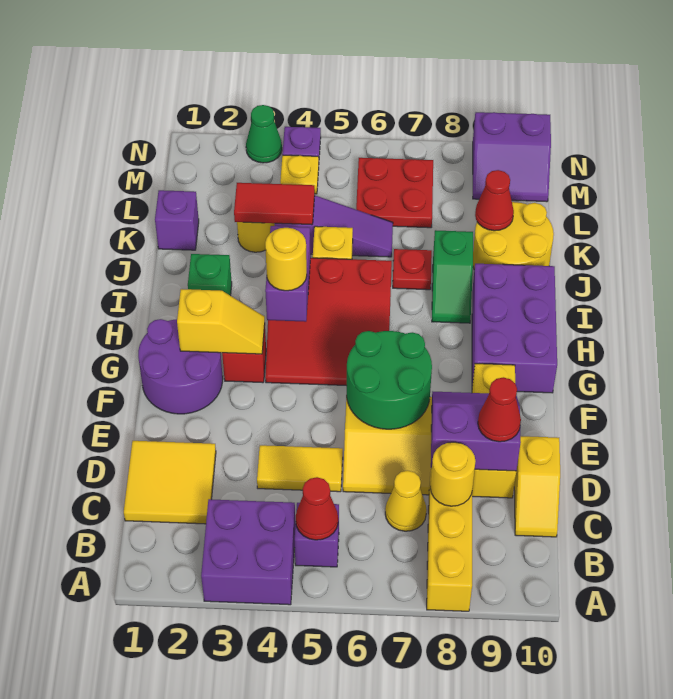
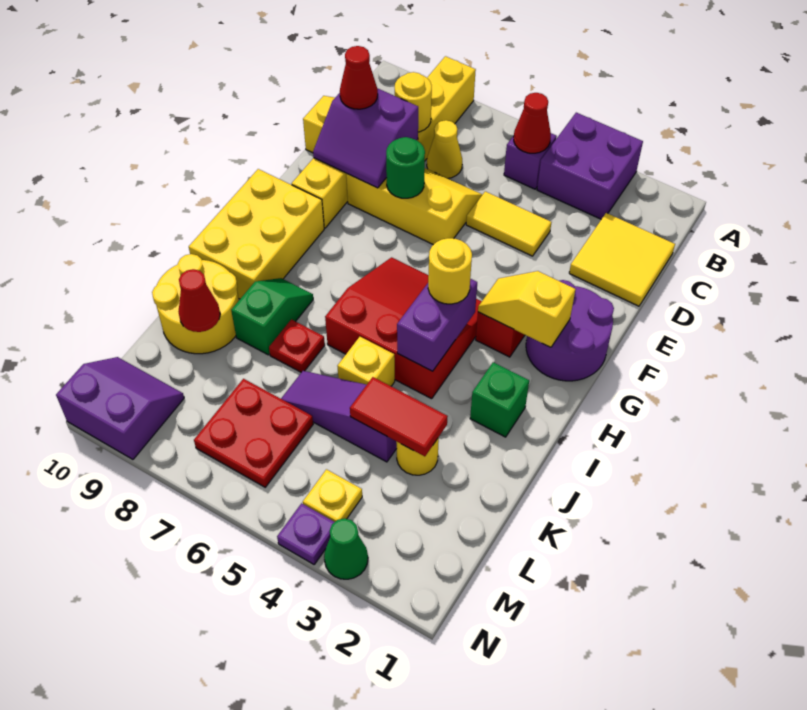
green round brick E6:F7 level 2 -> green round brick E7 level 2
purple brick G9:I10 level 1 -> yellow brick G9:I10 level 1
purple brick K1 level 1 -> none

